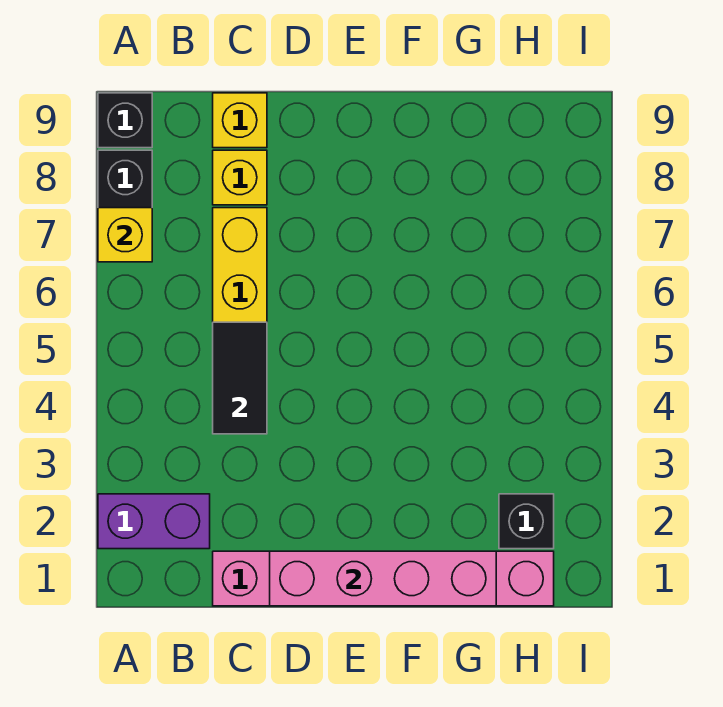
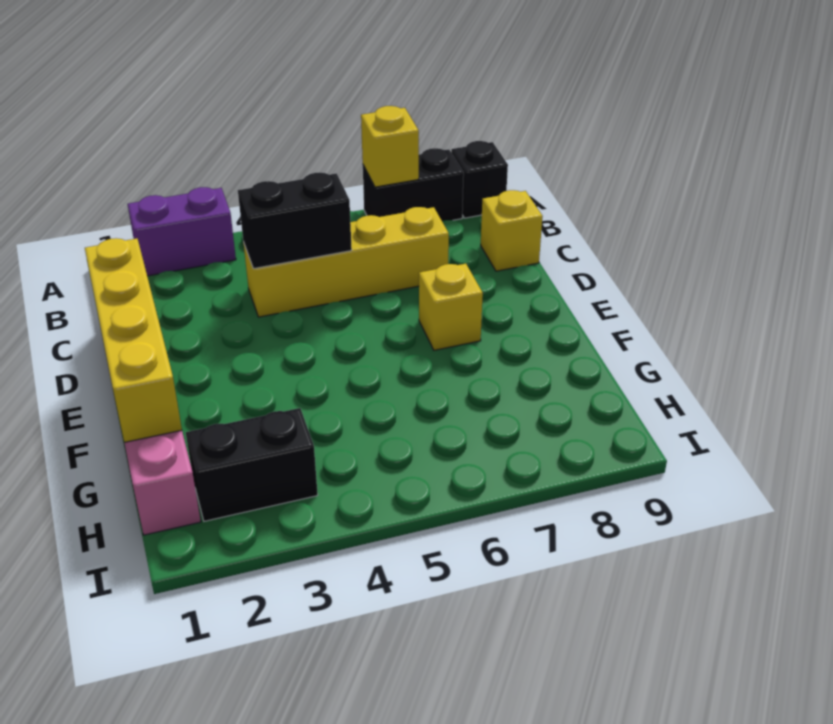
purple brick A2:B2 level 1 -> purple brick A2:A3 level 1
black tile C4:C5 level 2 -> black brick C4:C5 level 2
yellow brick C8 level 1 -> yellow brick E7 level 1
pink brick D1:G1 level 2 -> yellow brick D1:G1 level 2
black brick H2 level 1 -> black brick H2:H3 level 1

